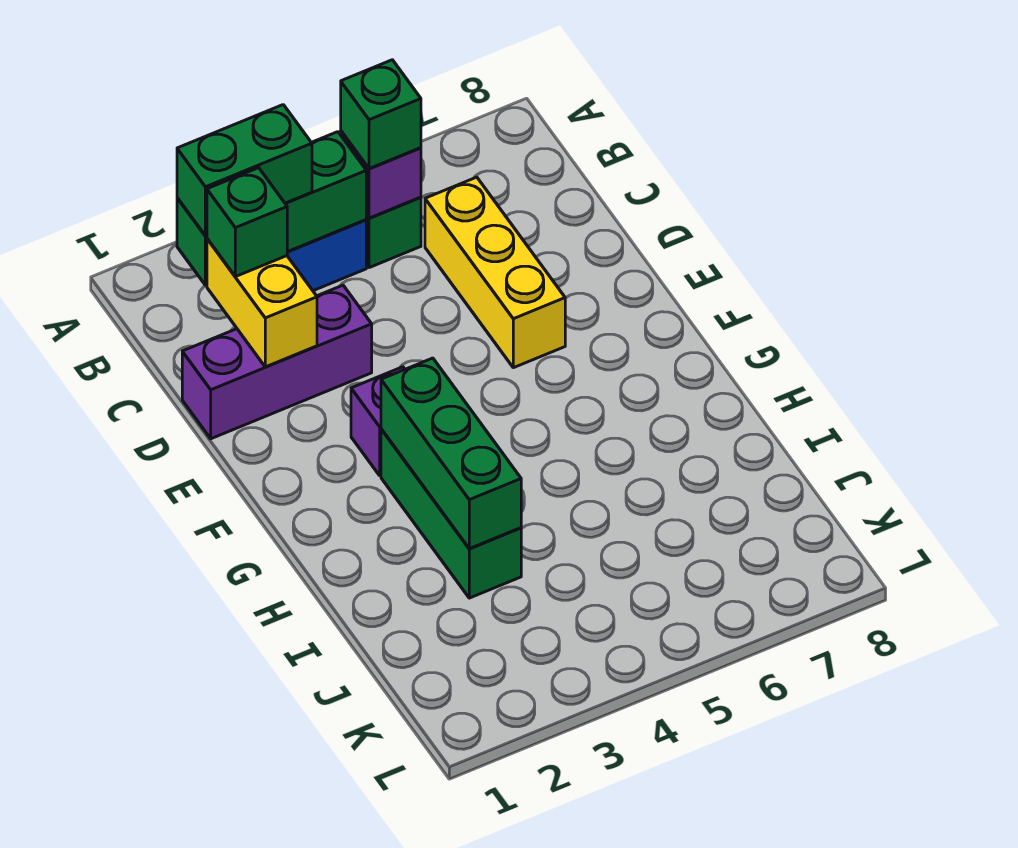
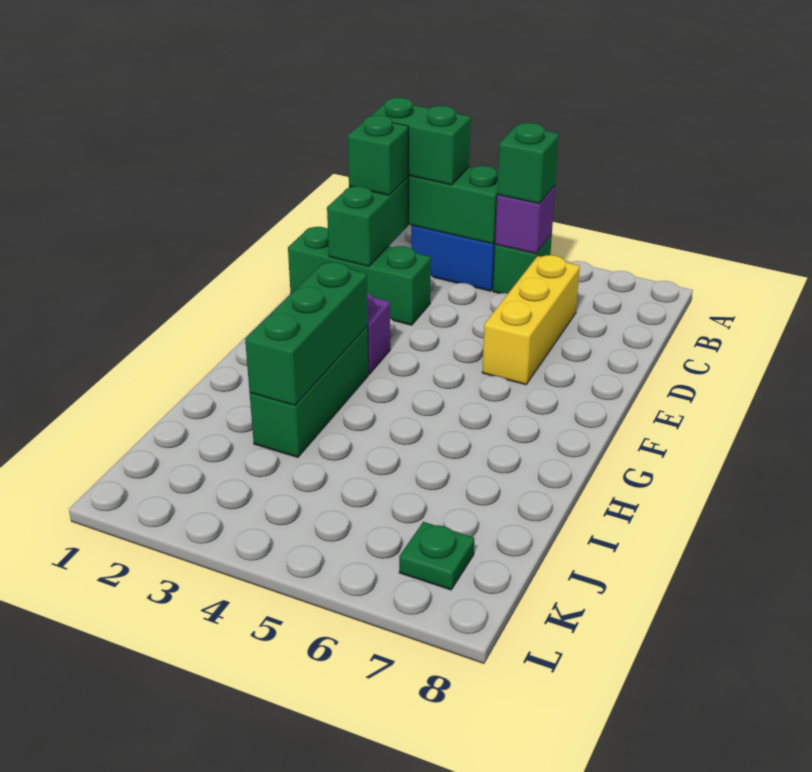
yellow brick C2:D2 level 2 -> green brick C2:D2 level 2
purple brick D1:D3 level 1 -> green brick D1:D3 level 1
none -> green plate K7 level 1

